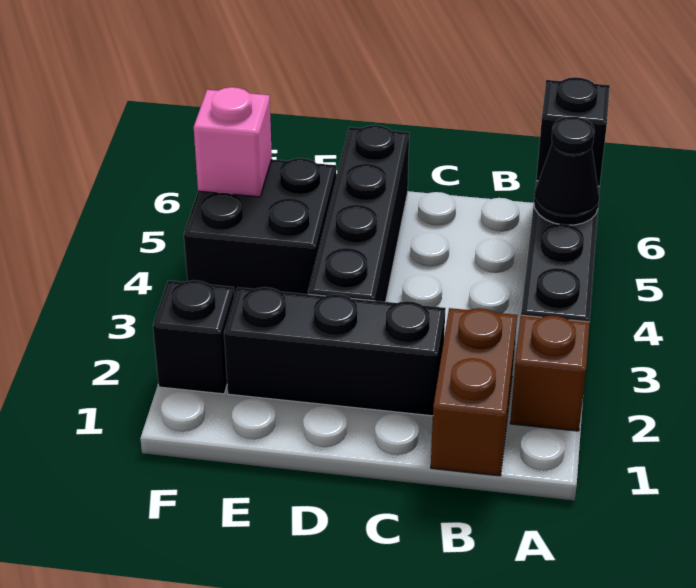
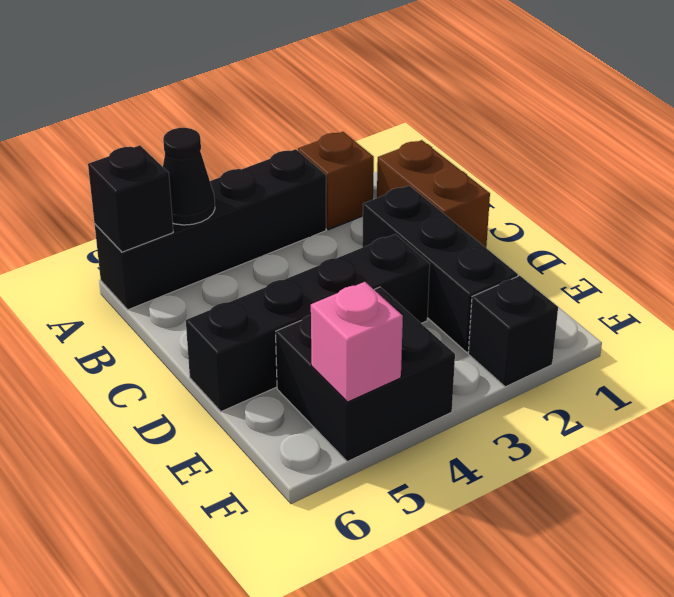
brown brick B1:B2 level 1 -> brown brick B1:C1 level 1

